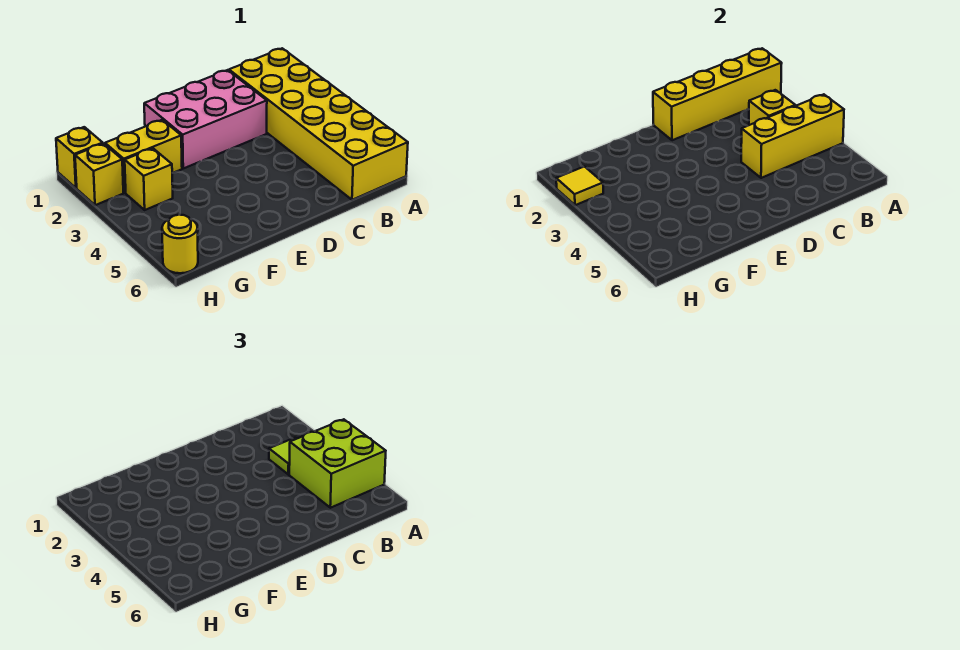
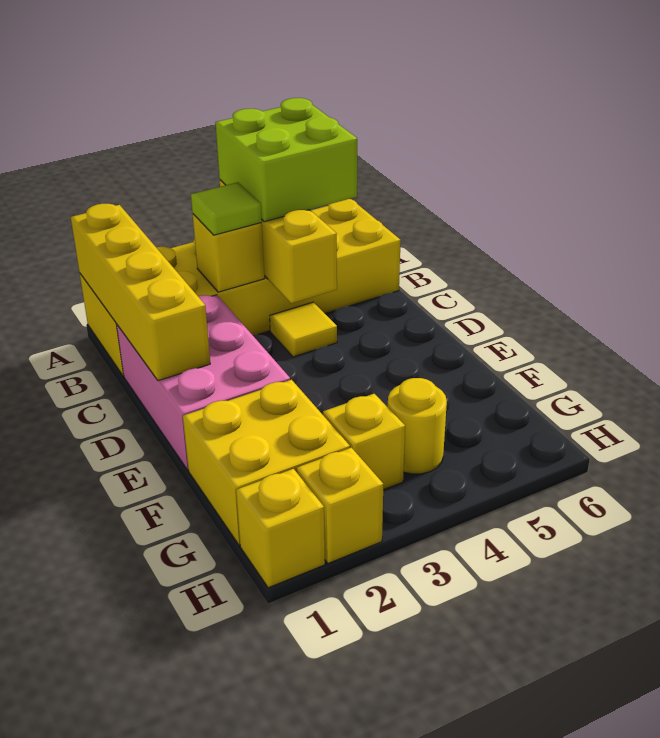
yellow brick F2:G2 level 1 -> yellow brick F1:G2 level 1
yellow tile H2 level 2 -> yellow tile C4 level 1
yellow round brick H6 level 1 -> yellow round brick G4 level 1

